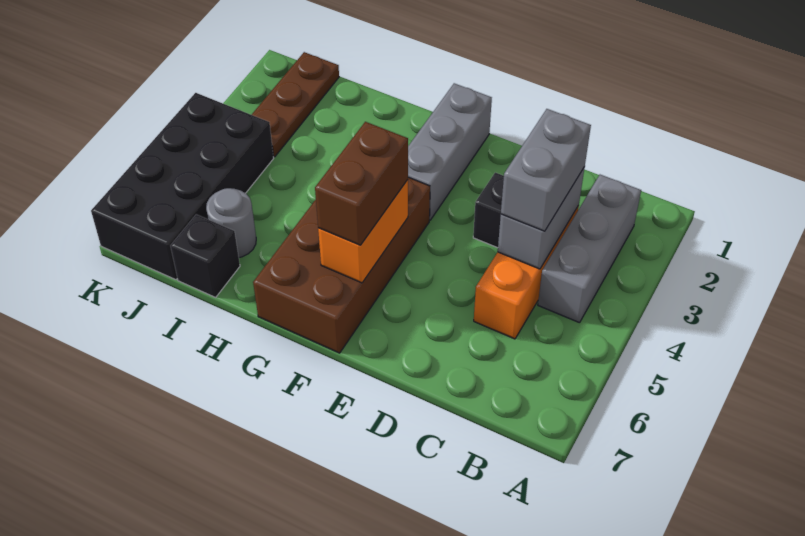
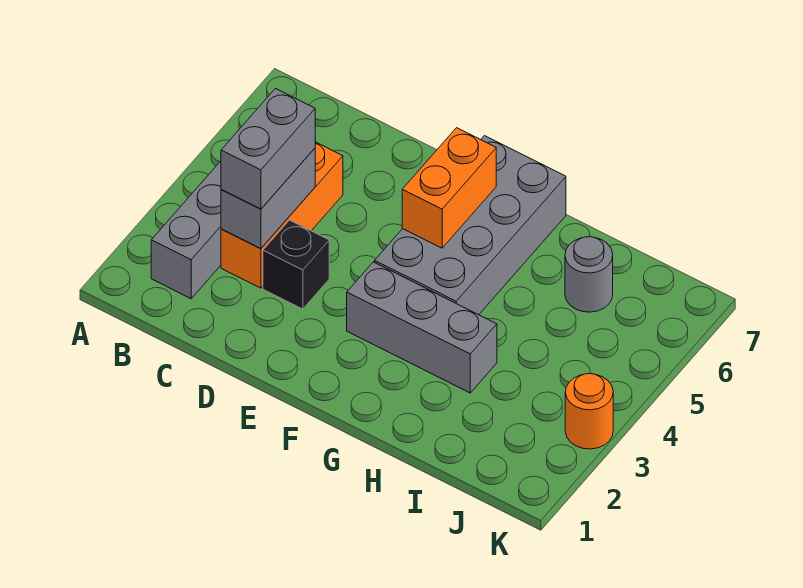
grey brick F1:F3 level 1 -> grey brick F3:H3 level 1
brown brick F4:G7 level 1 -> grey brick F4:G7 level 1
brown brick F5:F6 level 3 -> none
black brick I7 level 1 -> none
brown plate J1:J3 level 1 -> none
black brick J4:K7 level 1 -> none
none -> orange round brick K3 level 1

